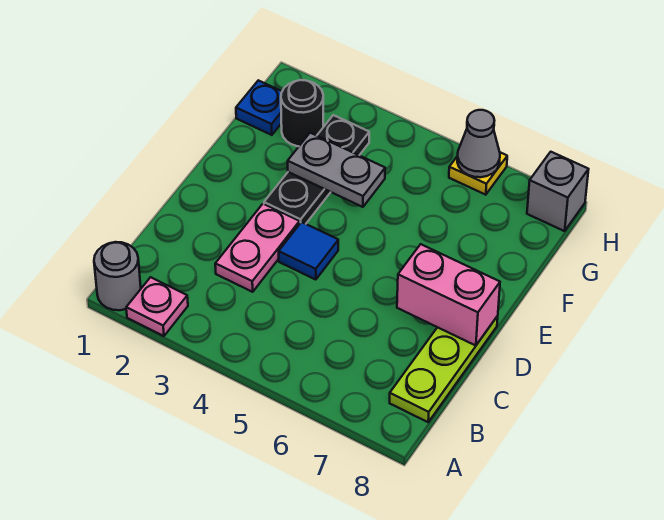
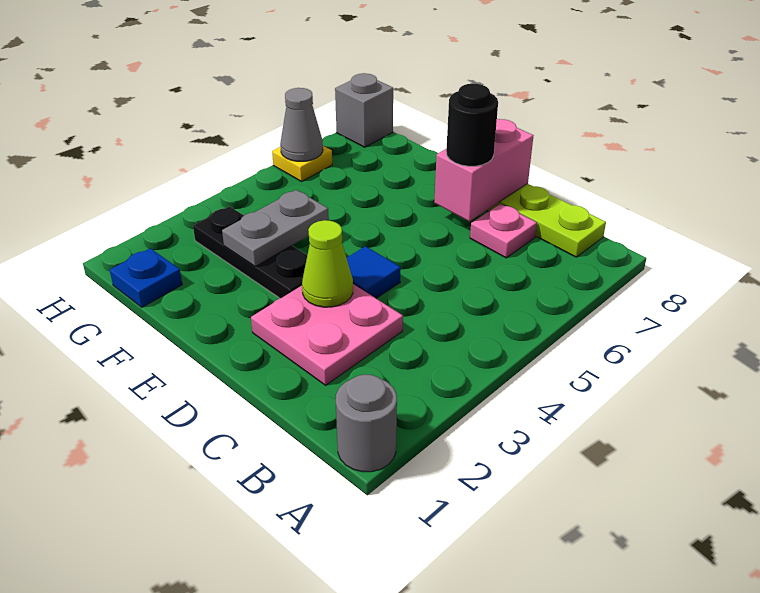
pink plate A2 level 1 -> pink plate C7 level 1
pink plate C3:D3 level 1 -> pink plate C2:D3 level 1
none -> lime cone D3 level 2
black round brick G2 level 1 -> black round brick D7 level 3

